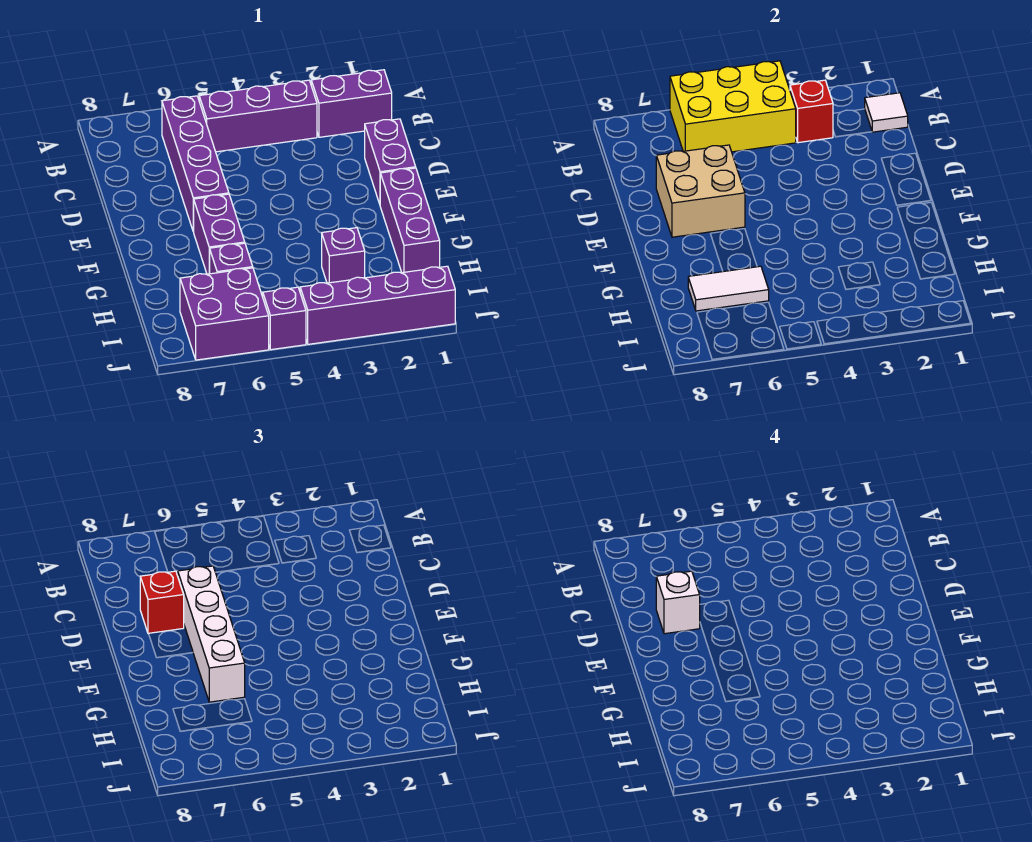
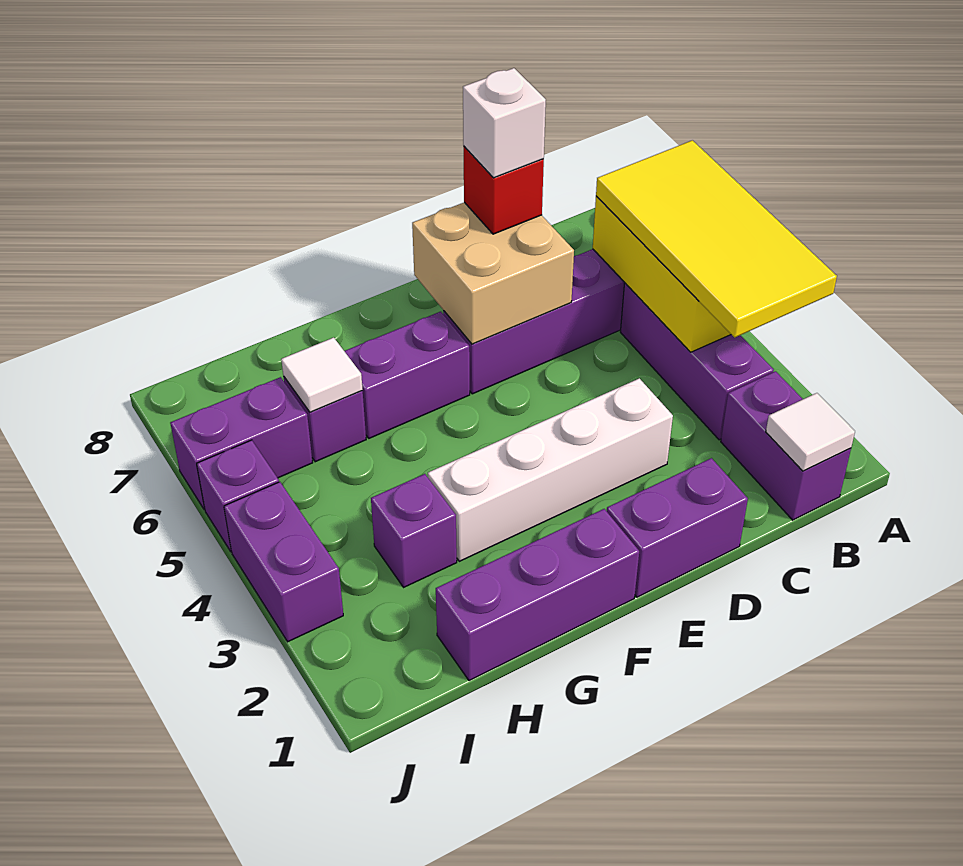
none -> yellow tile A3:B6 level 3
red brick B3 level 2 -> none
white brick D6:G6 level 3 -> white brick D3:G3 level 1
white tile H6:H7 level 2 -> white tile H6 level 2
purple brick I6:J7 level 1 -> purple brick I6:J6 level 1
purple brick J1:J4 level 1 -> purple brick J3:J4 level 1

